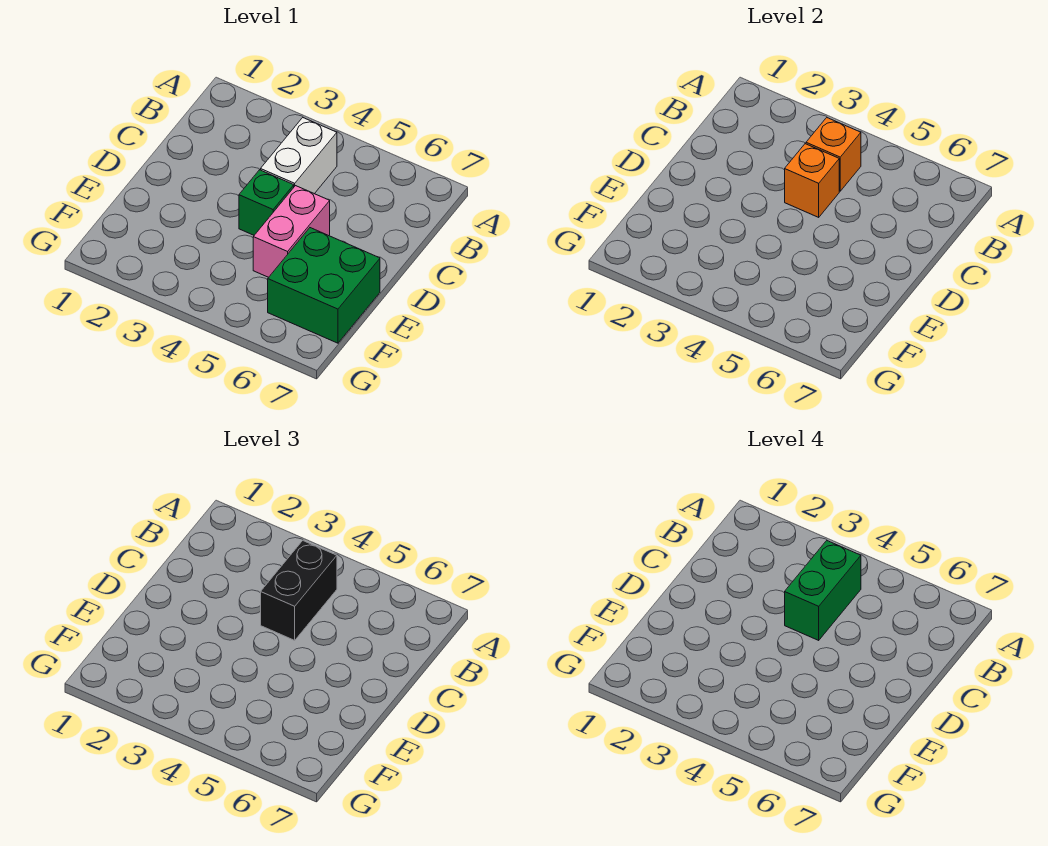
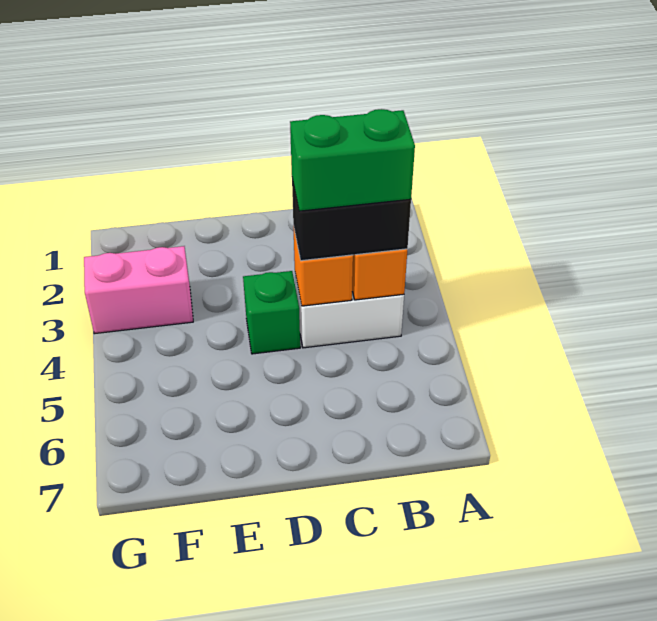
pink brick D5:E5 level 1 -> pink brick F3:G3 level 1
green brick E6:F7 level 1 -> none

